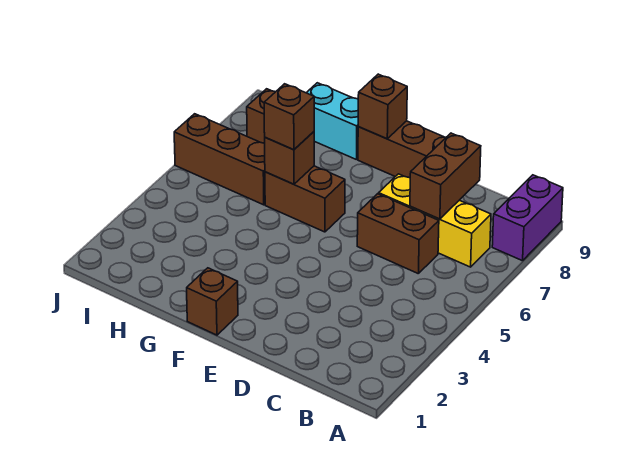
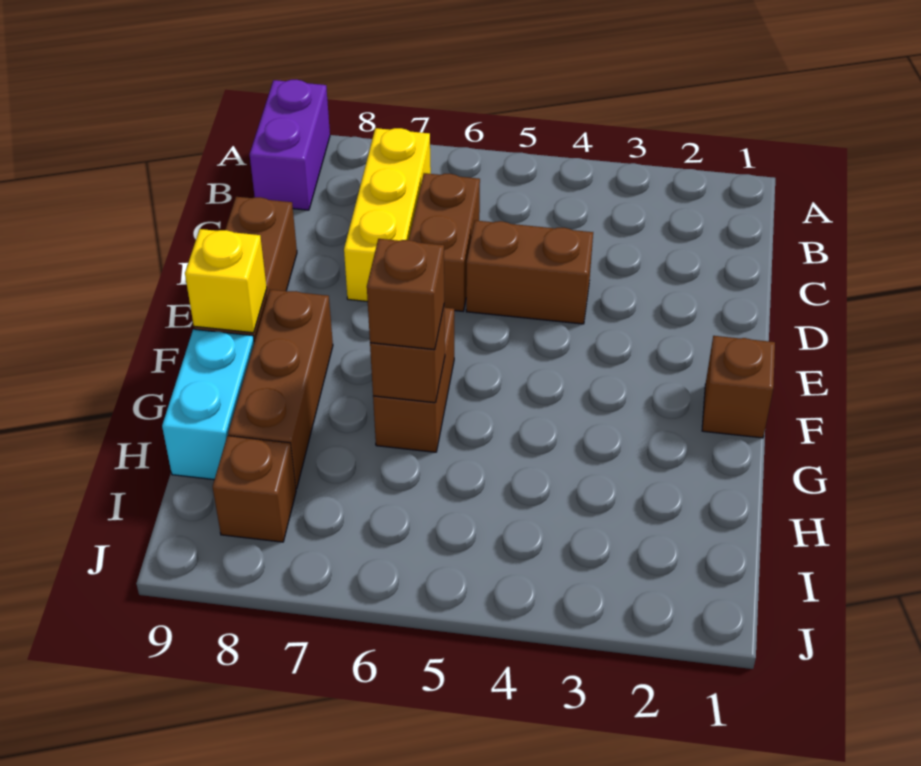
purple brick A8:A9 level 1 -> purple brick A9:B9 level 1
brown brick C7:C8 level 2 -> brown brick D4:D5 level 1
brown brick F9 level 2 -> yellow brick F9 level 2
brown brick H6:J6 level 1 -> brown brick F8:H8 level 1

